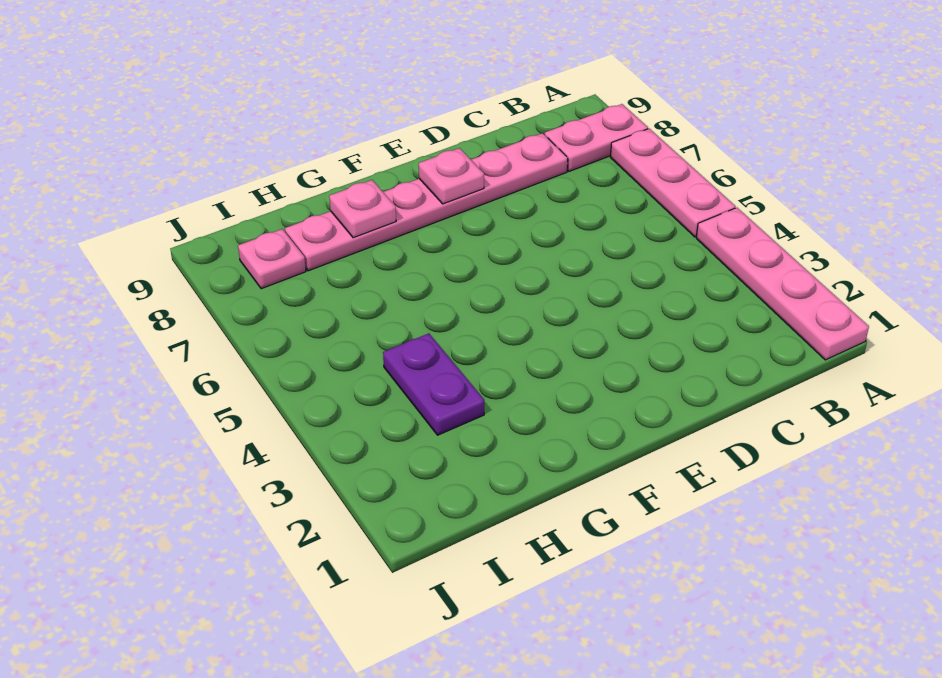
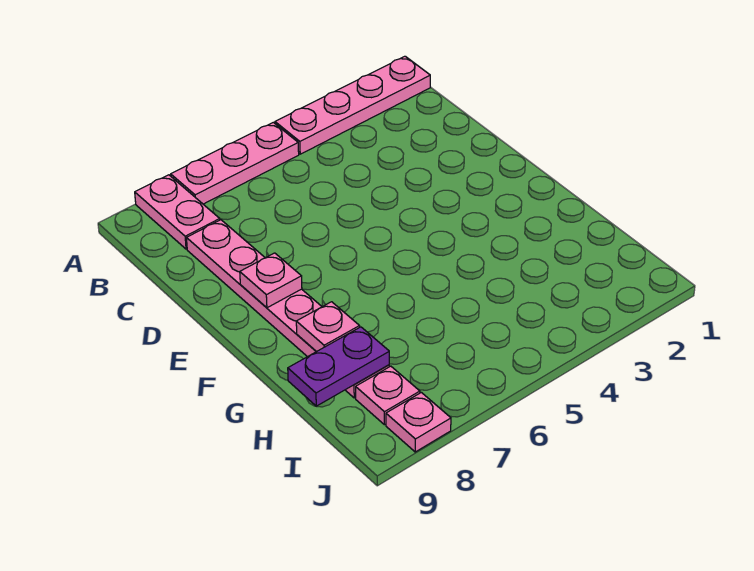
purple plate H3:H4 level 1 -> purple plate H8:H9 level 2
none -> pink plate J8 level 1

